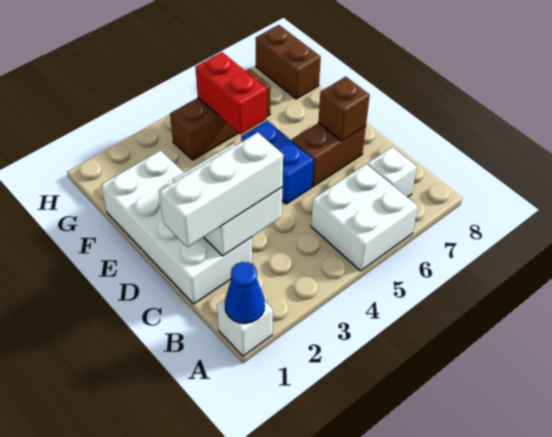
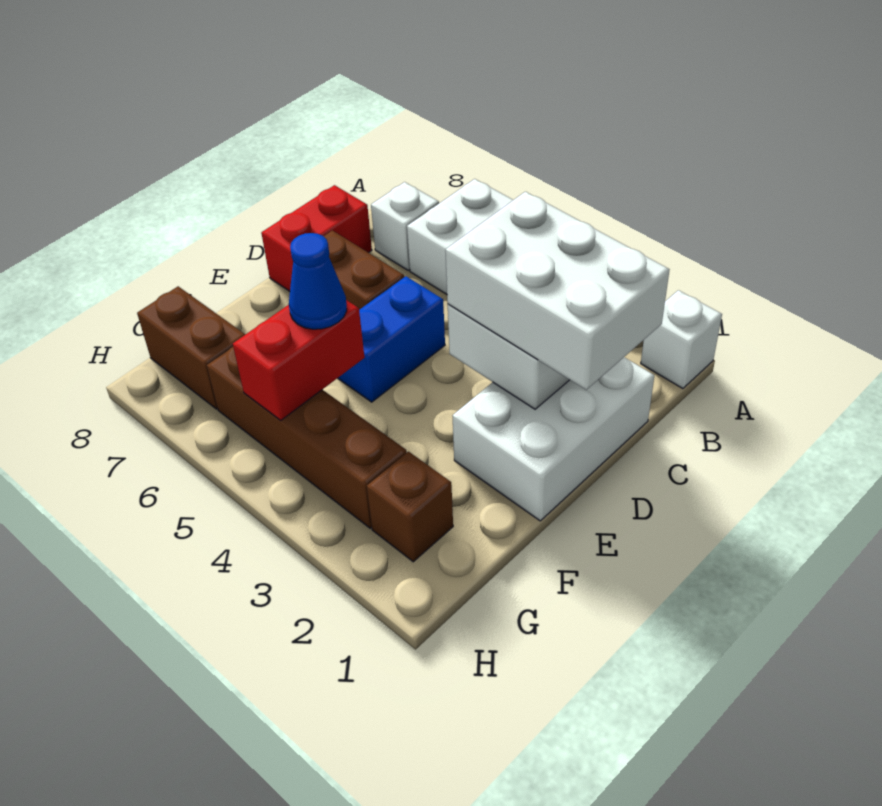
blue cone A1 level 2 -> blue cone F5 level 3
white brick C1:F2 level 1 -> white brick C1:E2 level 1
white brick C1:C3 level 3 -> white brick C1:D3 level 3
none -> red brick C8:D8 level 1
brown brick D7 level 2 -> brown brick G2 level 1
brown brick G4:G6 level 1 -> brown brick G3:G6 level 1
brown brick G8:H8 level 1 -> brown brick G7:G8 level 1

